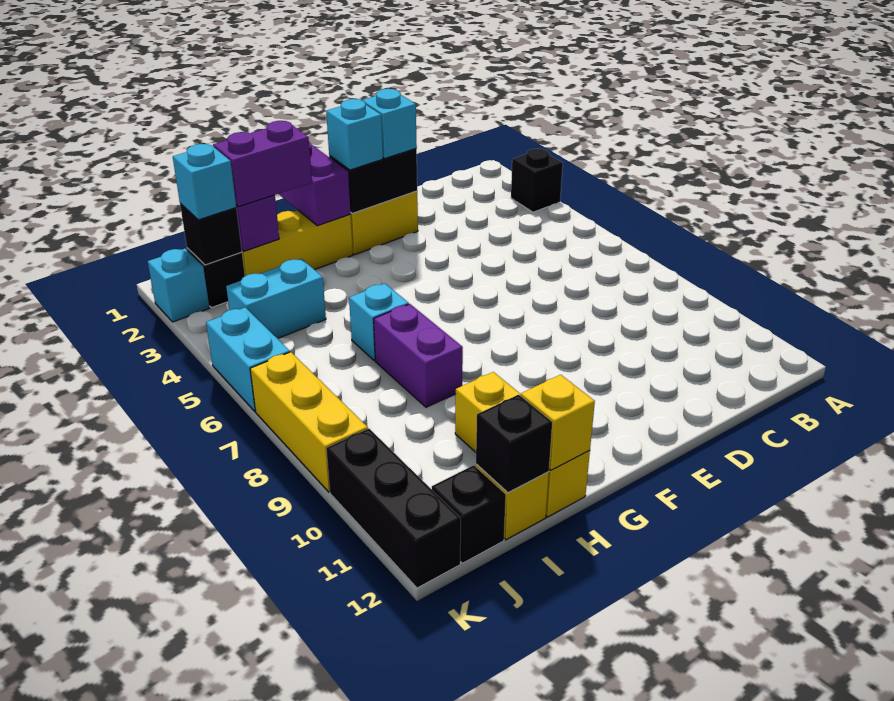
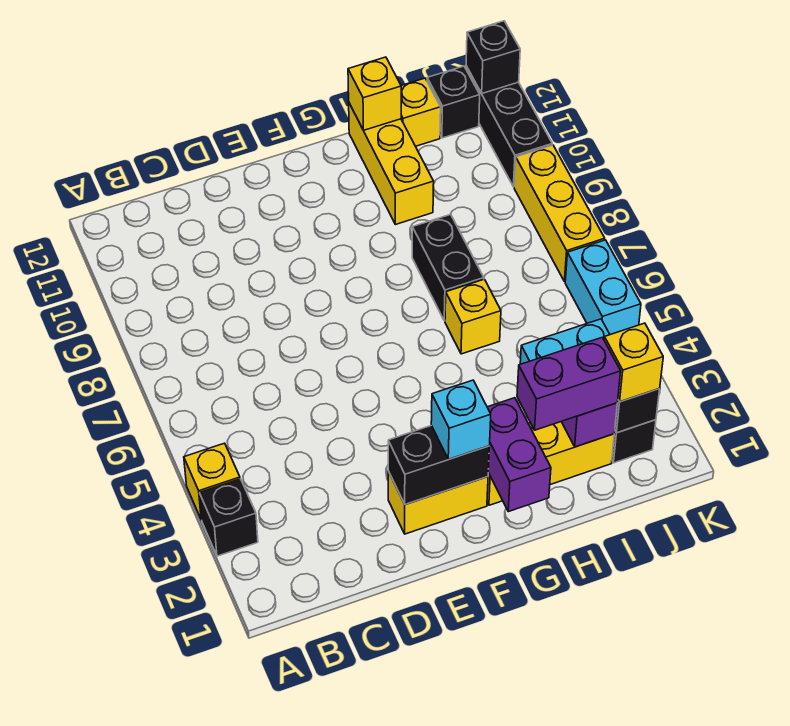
none -> yellow brick A4 level 1
cyan brick E2 level 3 -> none
cyan brick H6 level 1 -> yellow brick H6 level 1
purple brick H7:H8 level 1 -> black brick H7:H8 level 1
black brick I12 level 2 -> black brick K12 level 2
cyan brick J2 level 3 -> yellow brick J2 level 3
cyan brick K2 level 1 -> none

